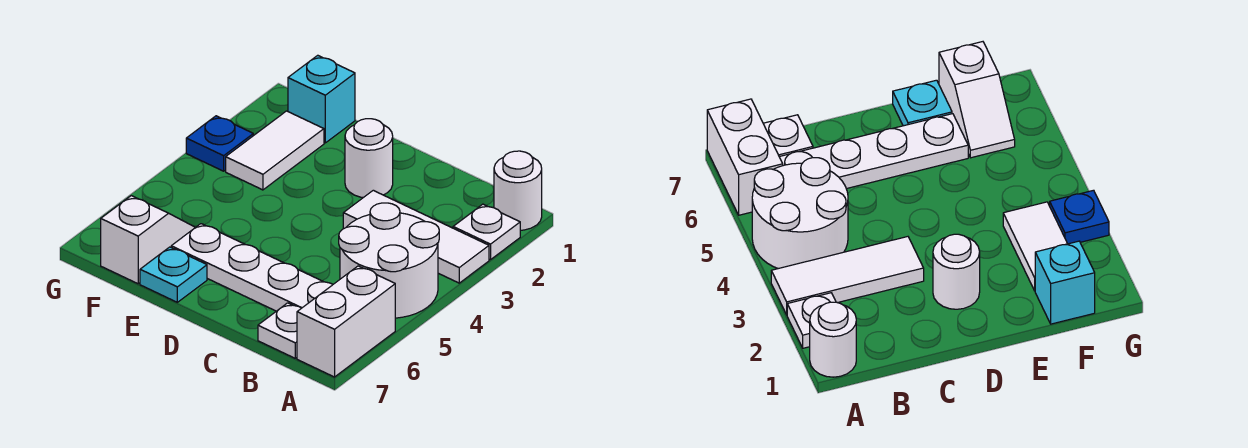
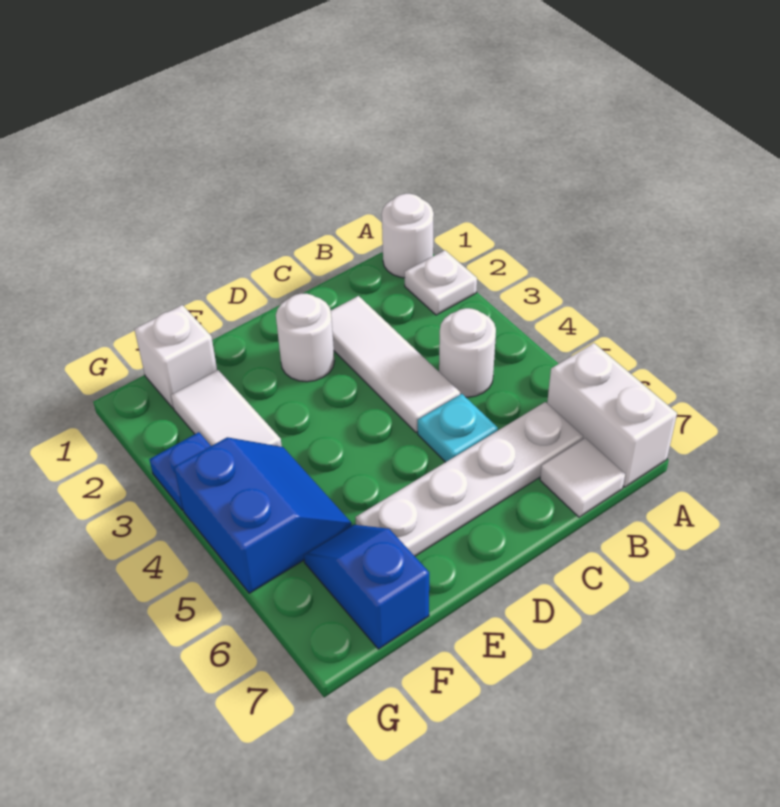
white tile A3:C3 level 1 -> white tile C2:C4 level 1
white round brick A4:B5 level 1 -> white round brick B4 level 1
white plate B7 level 1 -> white tile B7 level 1
cyan plate E7 level 1 -> cyan plate C5 level 1
cyan brick F1 level 1 -> white brick F1 level 1
none -> blue slope F4:G5 level 1 top G
white slope F6:F7 level 1 top 7 -> blue slope F6:F7 level 1 top 7

